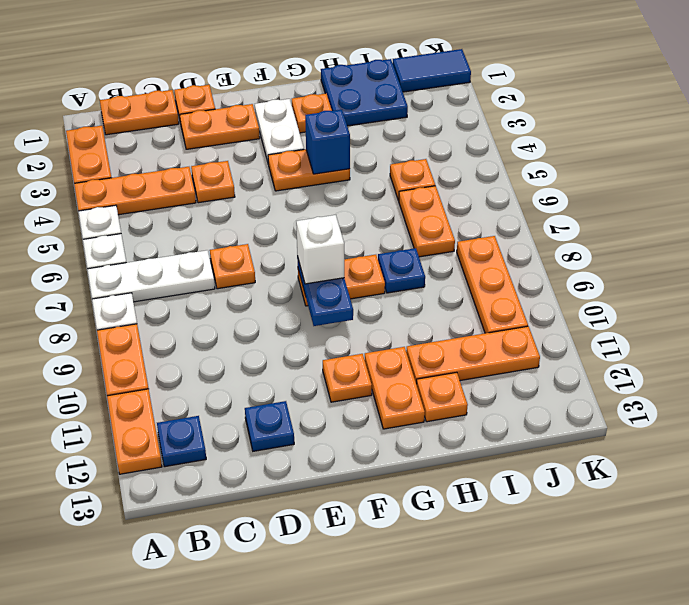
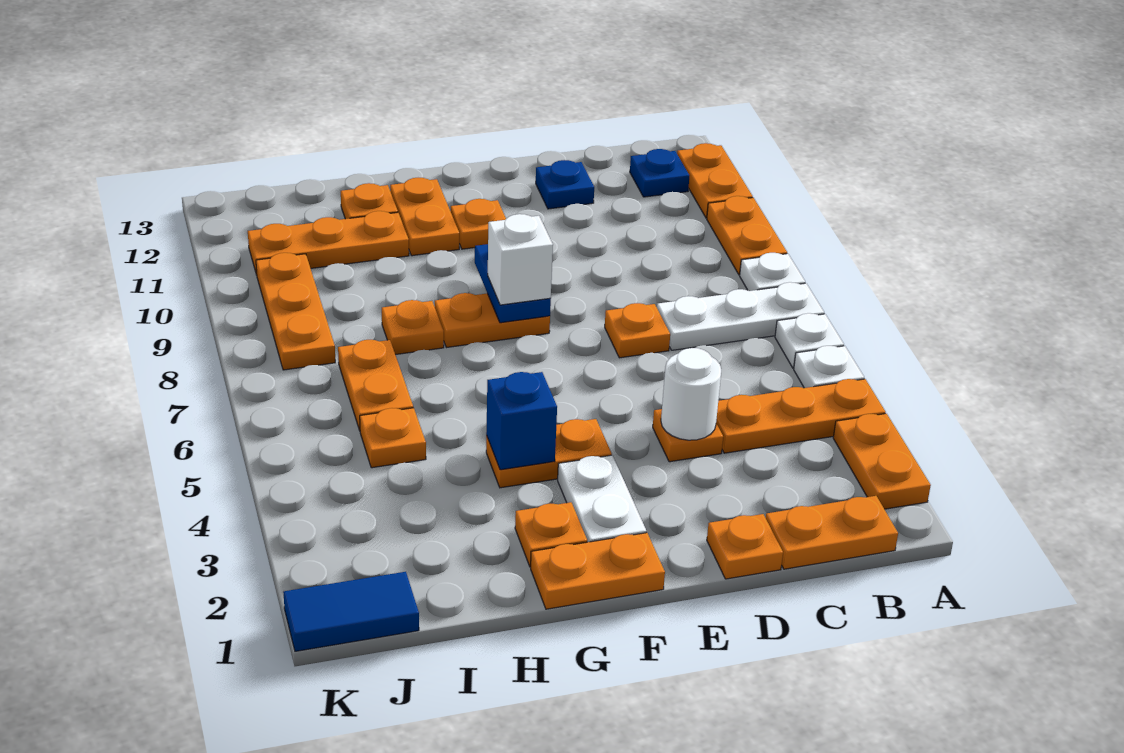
orange plate D2:E2 level 1 -> orange plate F1:G1 level 1
none -> white round brick D4 level 2
blue plate H1:I2 level 1 -> none
blue plate H8 level 1 -> orange plate H8 level 1

